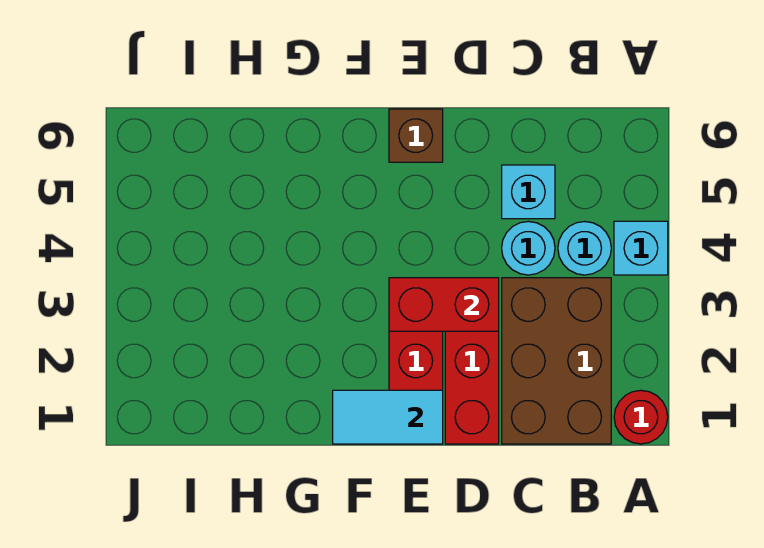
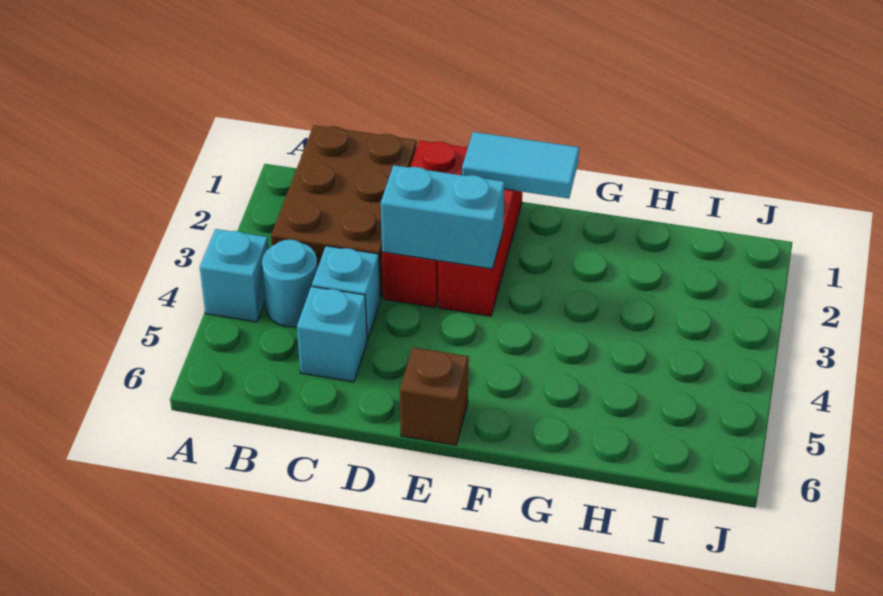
red round brick A1 level 1 -> none
cyan round brick C4 level 1 -> cyan brick C4 level 1
red brick D3:E3 level 2 -> cyan brick D3:E3 level 2

